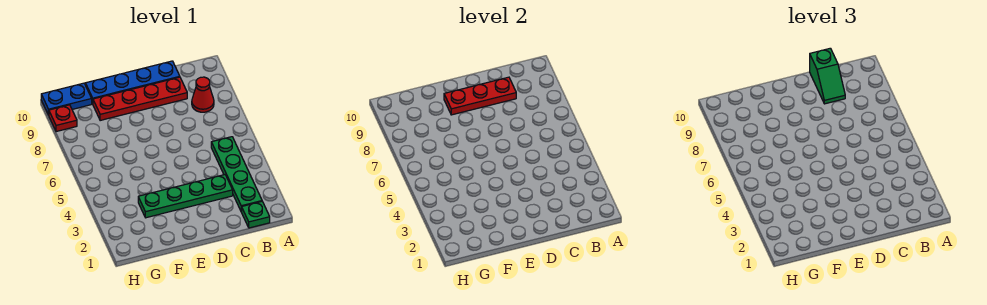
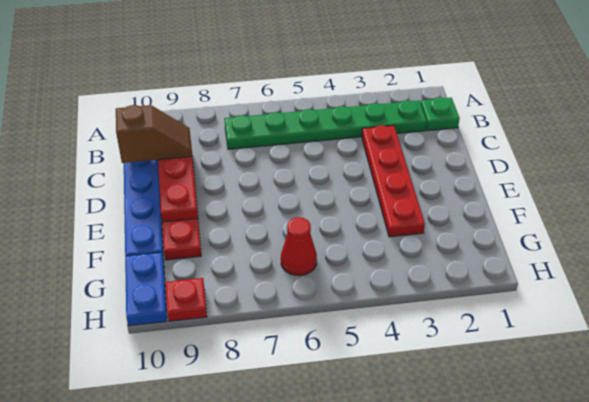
green plate B2:B5 level 1 -> green plate B2:B7 level 1
red cone B8 level 1 -> red cone G6 level 1
green plate C3:F3 level 1 -> red plate C3:F3 level 1
green slope C9:C10 level 3 top 10 -> brown slope C9:C10 level 3 top 10

